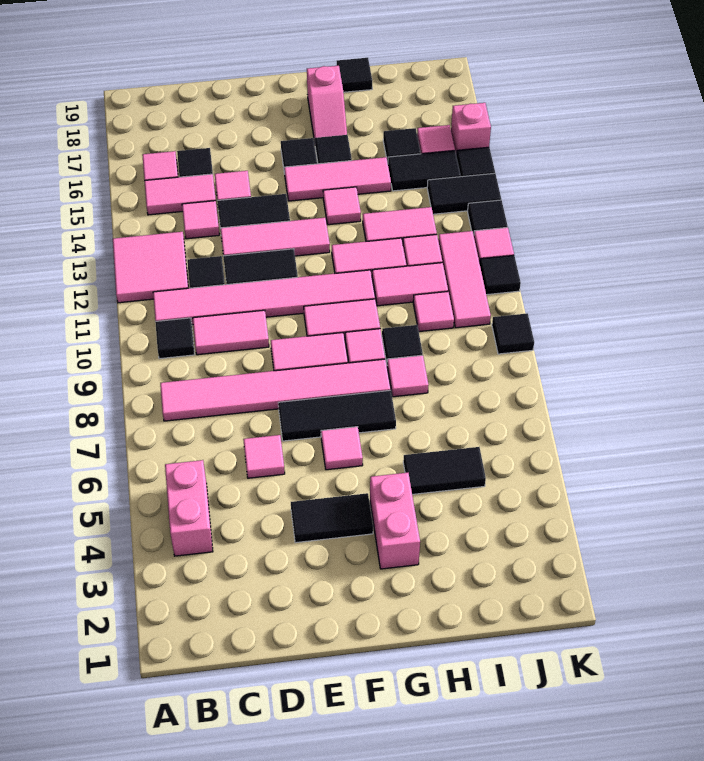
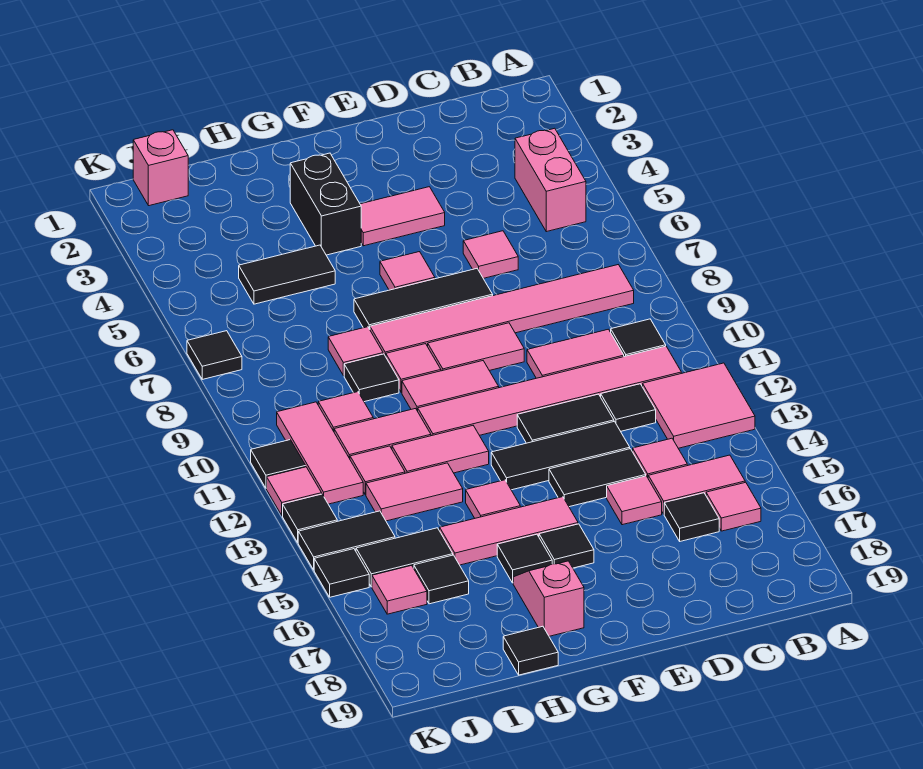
pink tile D13:F13 level 1 -> black tile D13:F13 level 1
black tile E4:F4 level 1 -> pink tile E4:F4 level 1
pink brick G3:G4 level 1 -> black brick G3:G4 level 1
black tile K9 level 1 -> black tile K7 level 1
pink brick K16 level 1 -> pink brick J1 level 1

